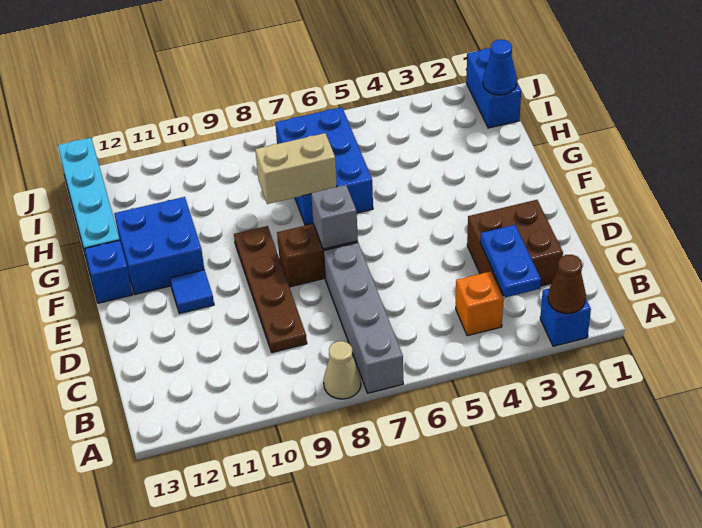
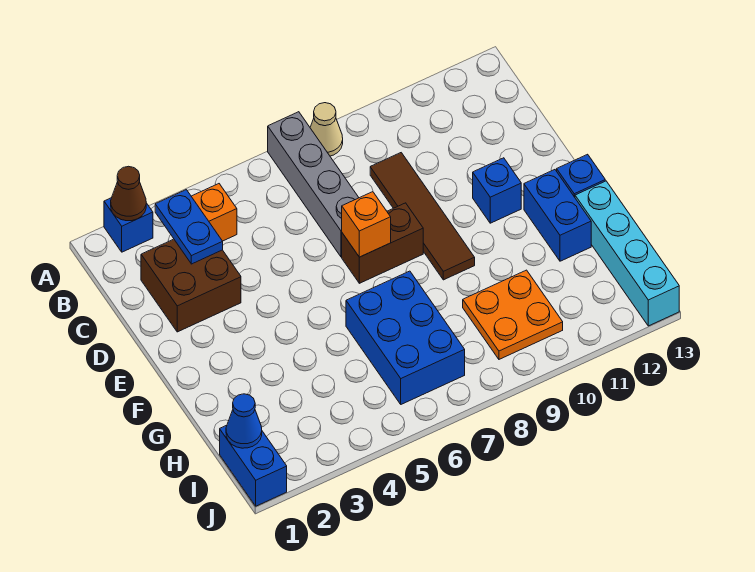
brown plate C9:F9 level 1 -> brown tile C9:F9 level 1
grey brick E7 level 2 -> orange brick E7 level 2
blue tile E11 level 1 -> blue brick E11 level 1
blue brick F11:G12 level 1 -> blue brick F12:G12 level 1
tan brick G7:G8 level 2 -> none
none -> orange plate H9:I10 level 1

